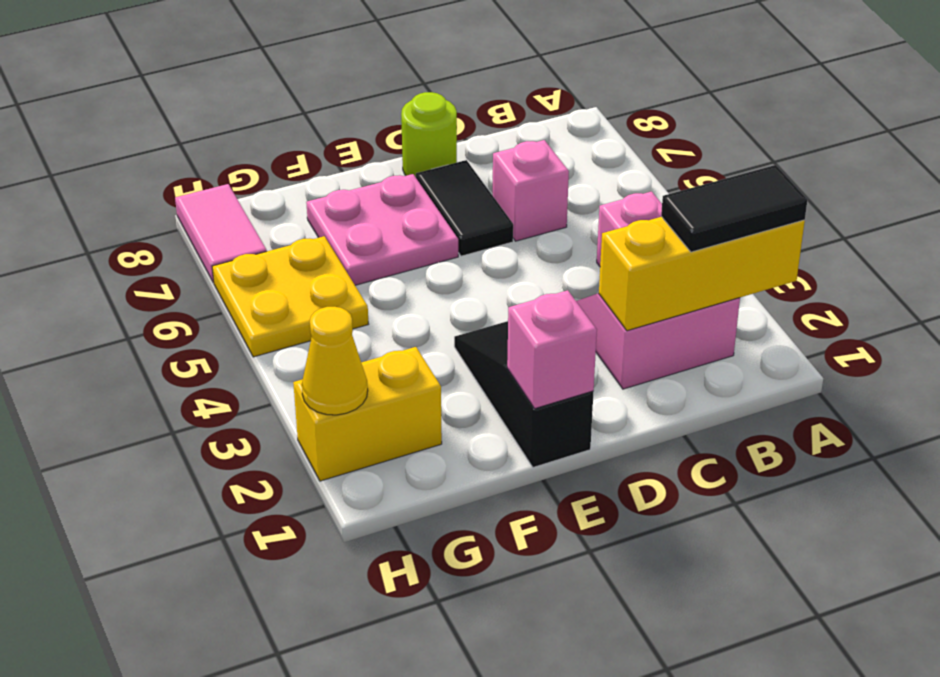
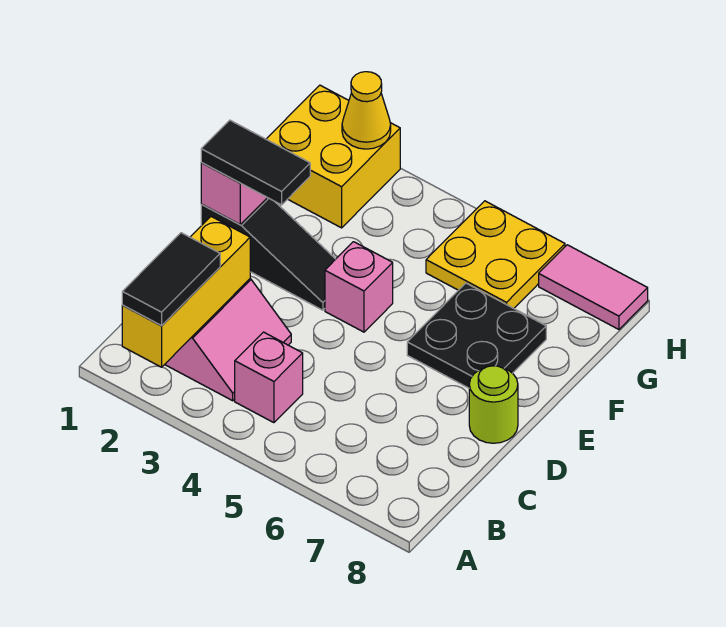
pink brick C6 level 1 -> pink brick E4 level 1
black tile D6:D7 level 1 -> black tile E1:E2 level 3
pink plate E6:F7 level 1 -> black plate E6:F7 level 1
yellow brick G2:H2 level 1 -> yellow brick G1:H2 level 1

